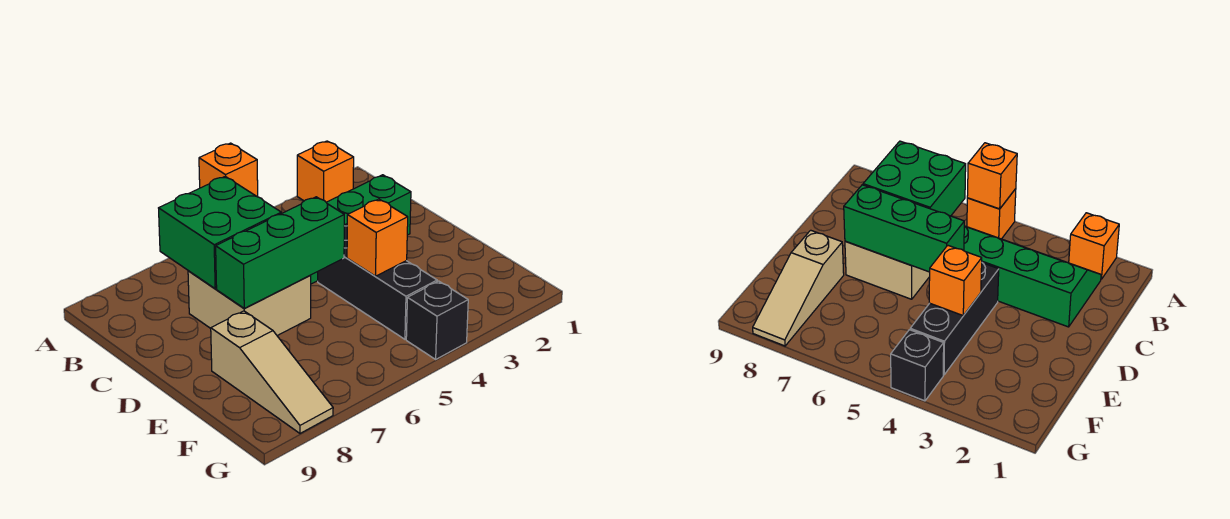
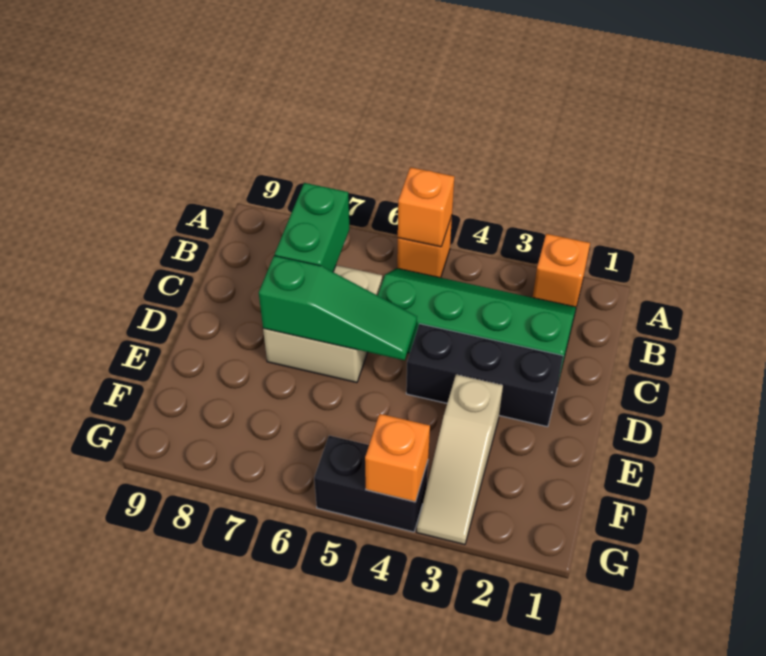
green brick B6:C7 level 2 -> green brick B7:C7 level 2
black brick D4:F4 level 1 -> black brick D2:D4 level 1
green brick D5:D7 level 2 -> green slope D5:D7 level 2 top 7
orange brick E4 level 2 -> orange brick G4 level 2
tan slope E8:G8 level 1 top E -> tan slope E3:G3 level 1 top E
black brick G4 level 1 -> black brick G4:G5 level 1

